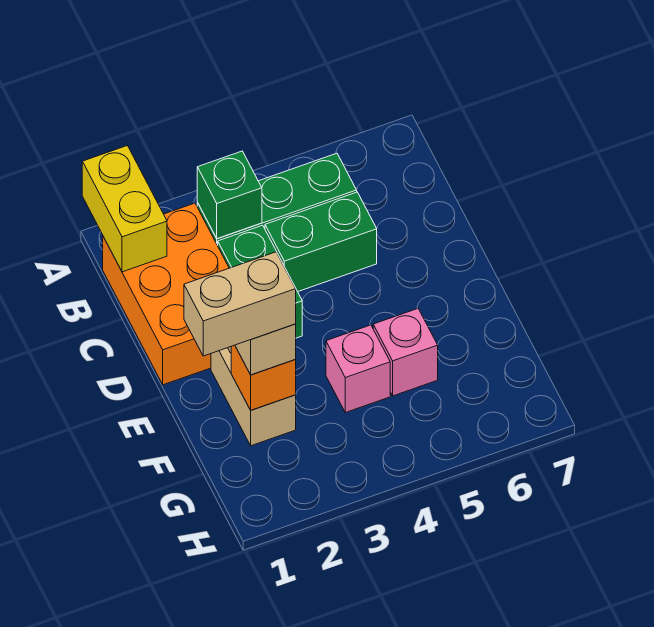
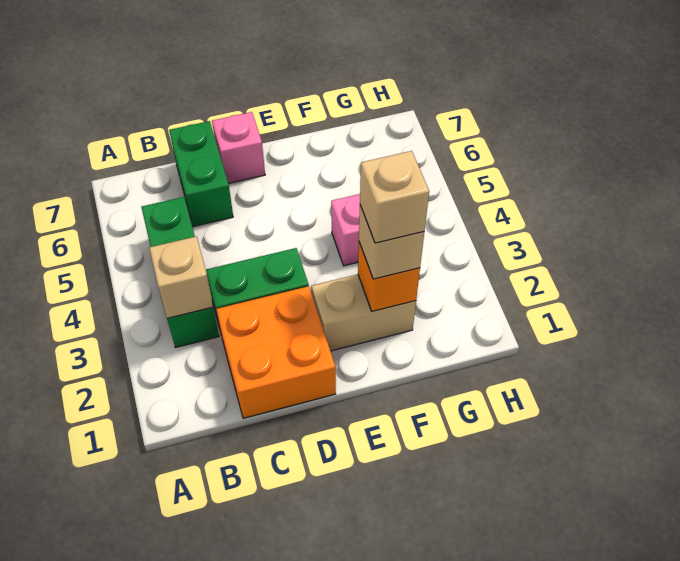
yellow brick A1:B1 level 2 -> none
orange brick B1:D2 level 1 -> orange brick C1:D2 level 1
green brick B3 level 2 -> tan brick B3 level 2
green brick C4:C5 level 1 -> green brick C6:C7 level 1
tan brick F1:F2 level 4 -> tan brick F2 level 4
pink brick F5 level 1 -> pink brick D7 level 1

